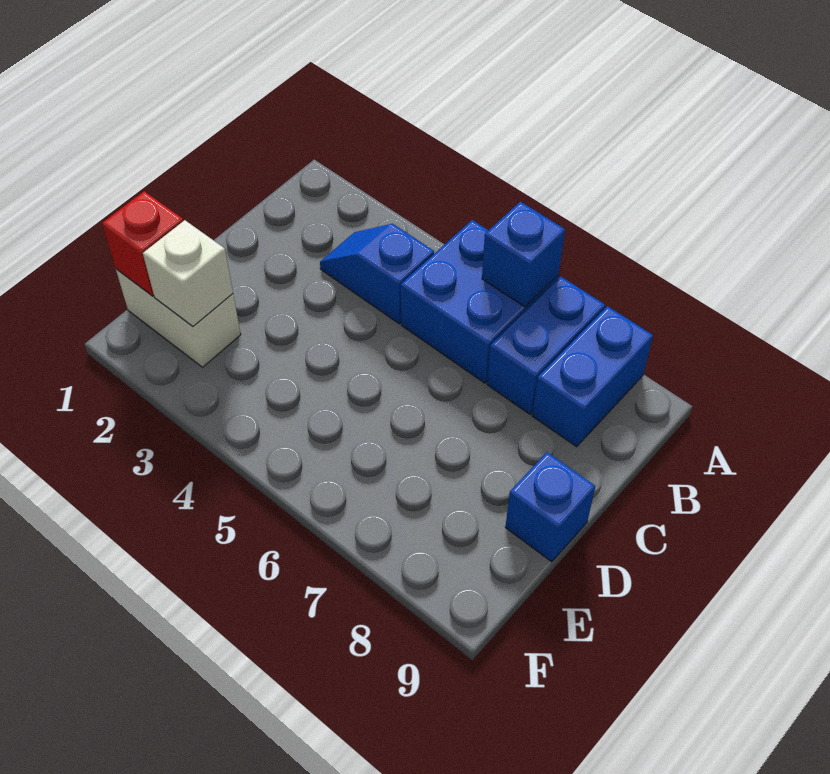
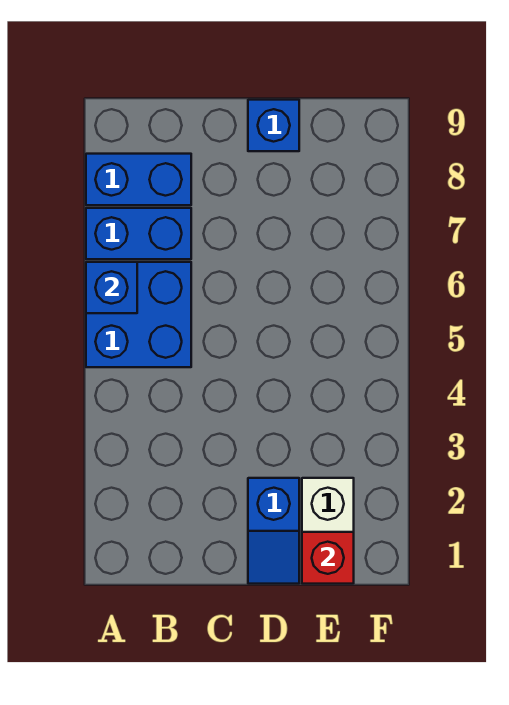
blue slope B3:B4 level 1 top 4 -> blue slope D1:D2 level 1 top 2
white brick E2 level 2 -> none

